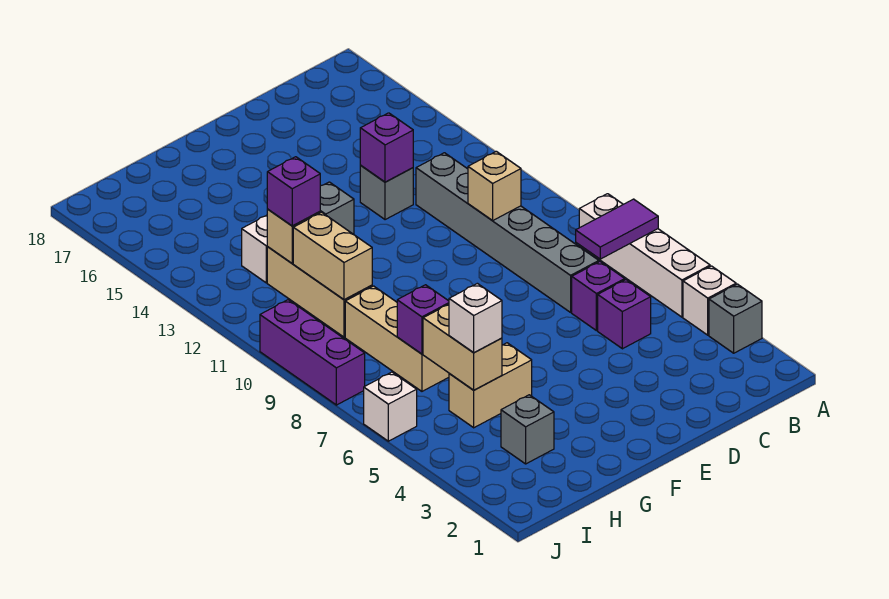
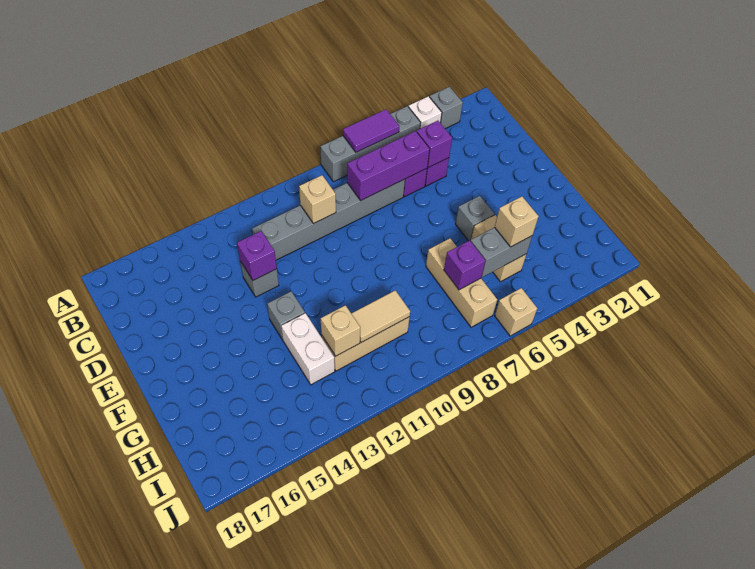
white brick A5:A8 level 1 -> grey brick A5:A8 level 1
purple tile A7:B7 level 2 -> purple tile A6:A7 level 2
grey brick H3 level 1 -> grey brick F5 level 1
tan brick H5:H6 level 2 -> grey brick H5:H6 level 2
white brick H5 level 3 -> tan brick H5 level 3
tan brick H7:H9 level 1 -> tan brick G7:I7 level 1
tan brick H10:H11 level 2 -> tan tile H10:H11 level 2
purple brick H12 level 3 -> purple brick C5 level 2
white brick J6 level 1 -> tan brick J6 level 1
purple brick J8:J10 level 1 -> purple brick C6:C8 level 2

